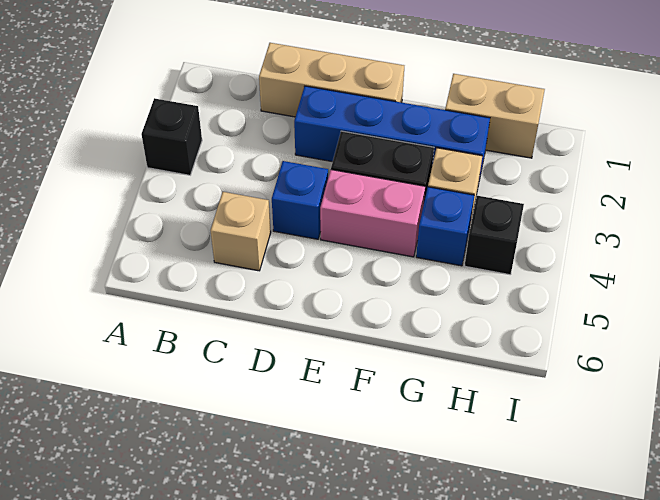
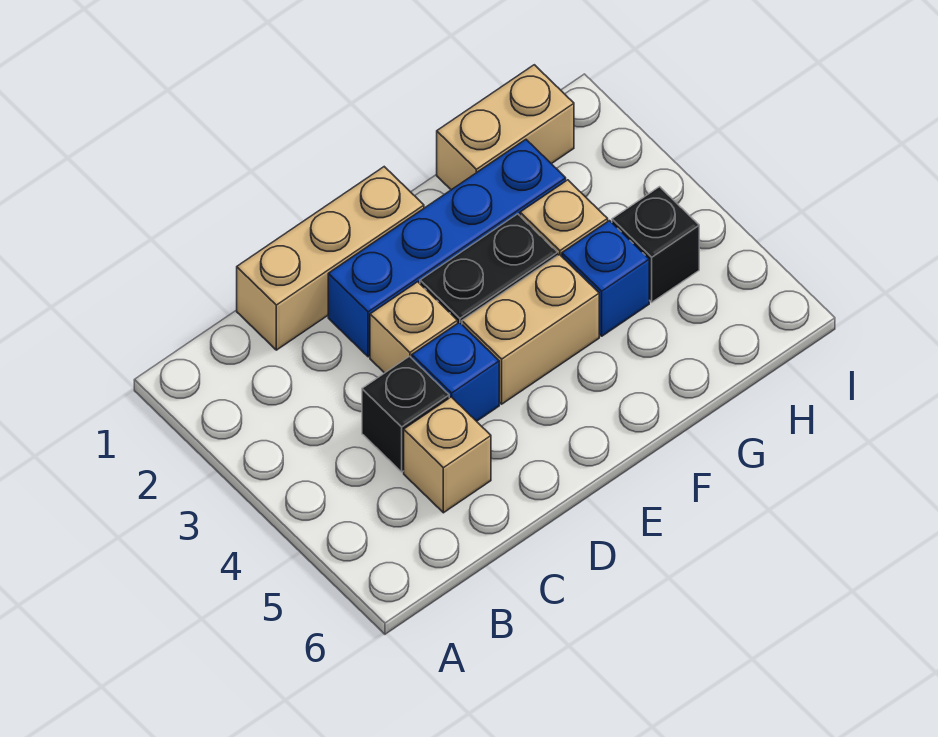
black brick A3 level 1 -> black brick C4 level 1
none -> tan brick D3 level 1
pink brick E4:F4 level 1 -> tan brick E4:F4 level 1

